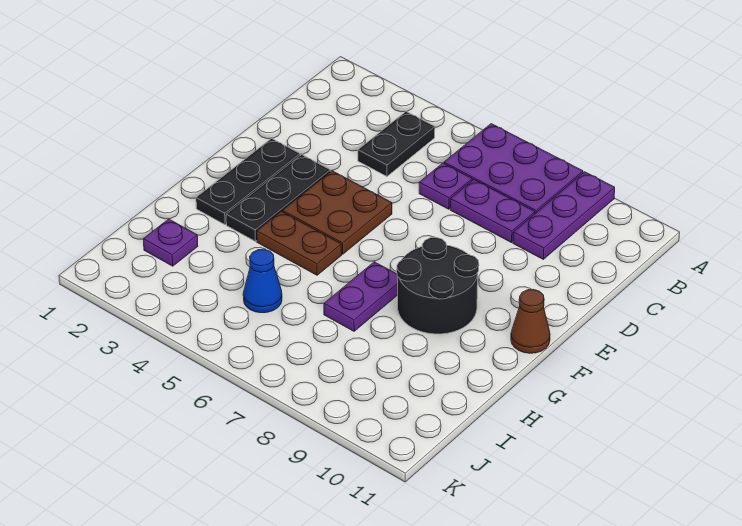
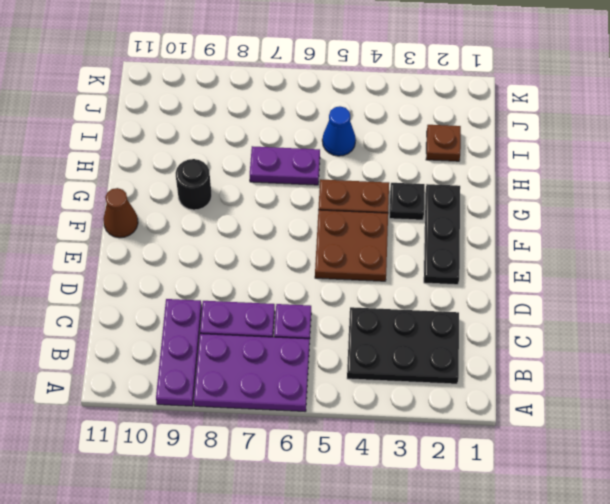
black plate B4:C4 level 1 -> black plate B2:C4 level 1
black plate E3:G3 level 1 -> black plate G3 level 1
black round brick F8:G9 level 1 -> black round brick G9 level 1
purple plate G7:H7 level 1 -> purple plate H6:H7 level 1
purple plate I2 level 1 -> brown plate I2 level 1

